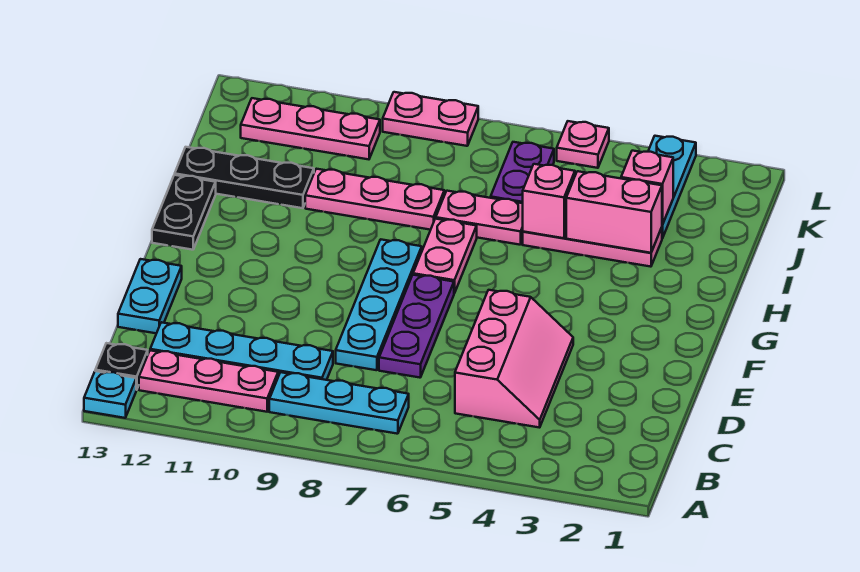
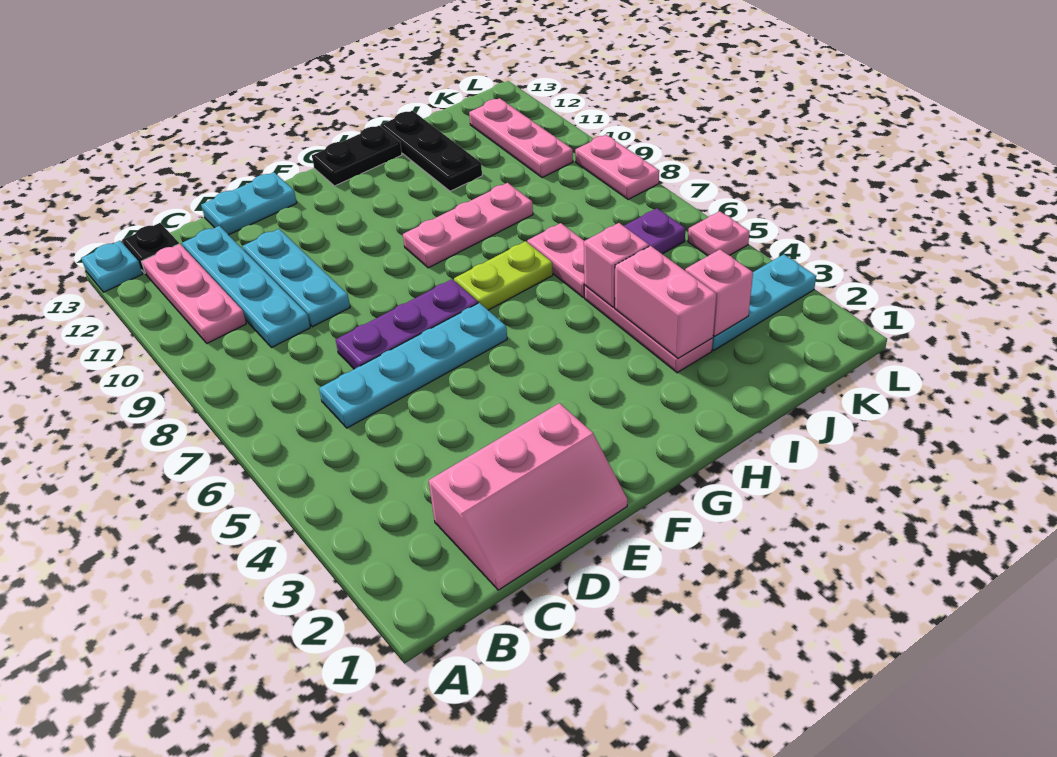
cyan plate B7:B9 level 1 -> cyan plate D9:D11 level 1
pink slope C4:E5 level 1 top 5 -> pink slope C1:E2 level 1 top 2
cyan plate D8:G8 level 1 -> cyan plate C6:F6 level 1
pink plate G7:H7 level 1 -> lime plate G7:H7 level 1
pink plate I8:I10 level 1 -> pink plate G9:I9 level 1

